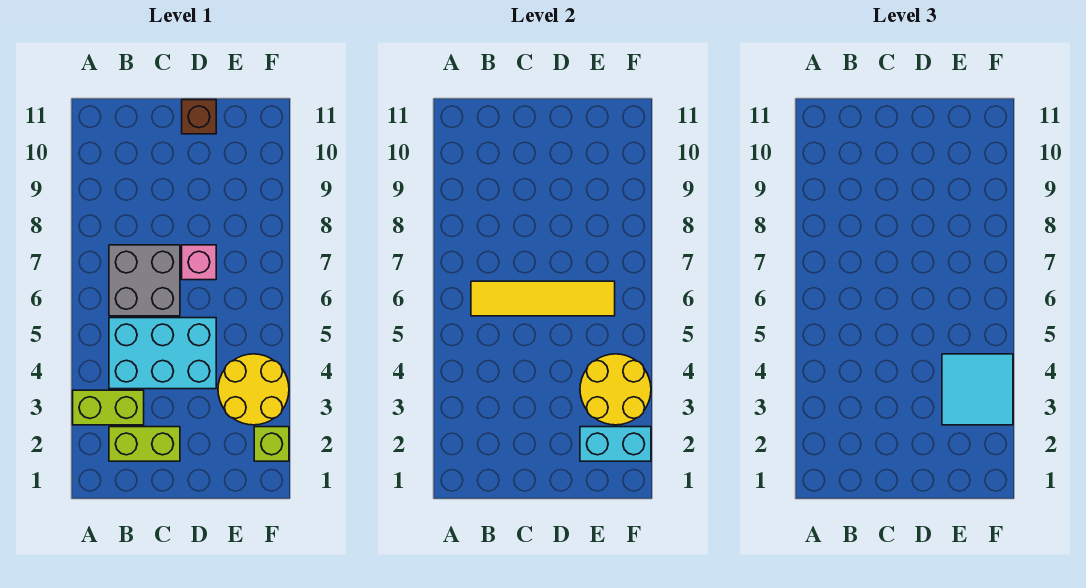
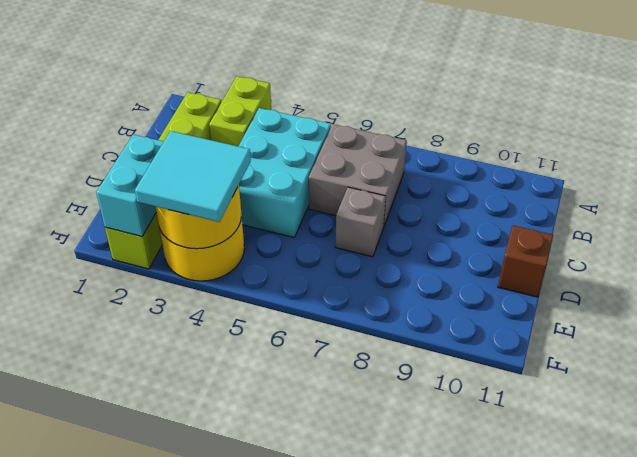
yellow tile B6:E6 level 2 -> none
pink brick D7 level 1 -> grey brick D7 level 1

